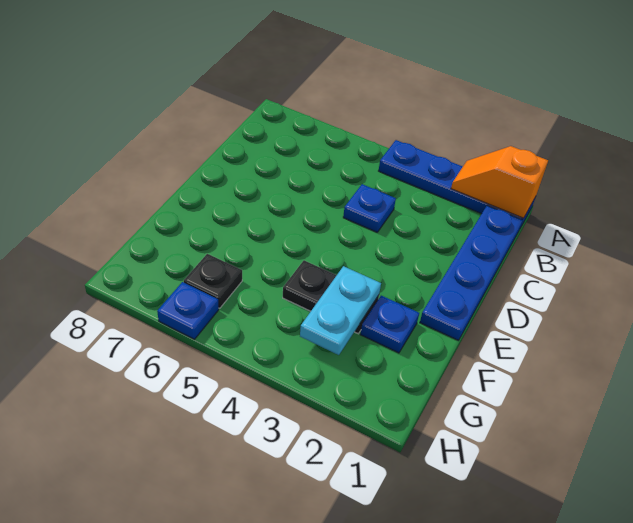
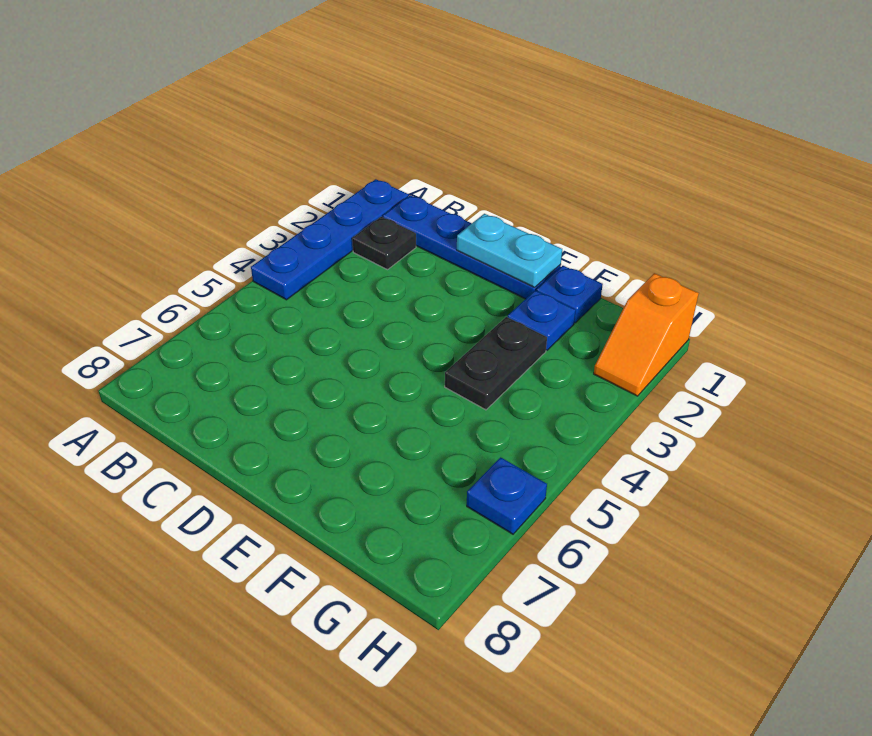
orange slope A1:A2 level 2 top 1 -> orange slope H1:H2 level 1 top 1
blue plate C4 level 1 -> blue plate F1 level 1
cyan plate F3:G3 level 2 -> cyan plate D1:E1 level 2
black plate G6 level 1 -> black plate B2 level 1

